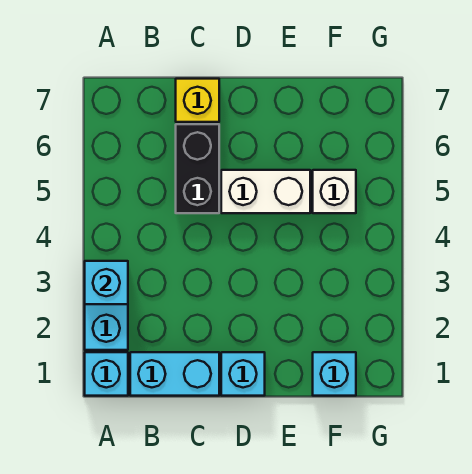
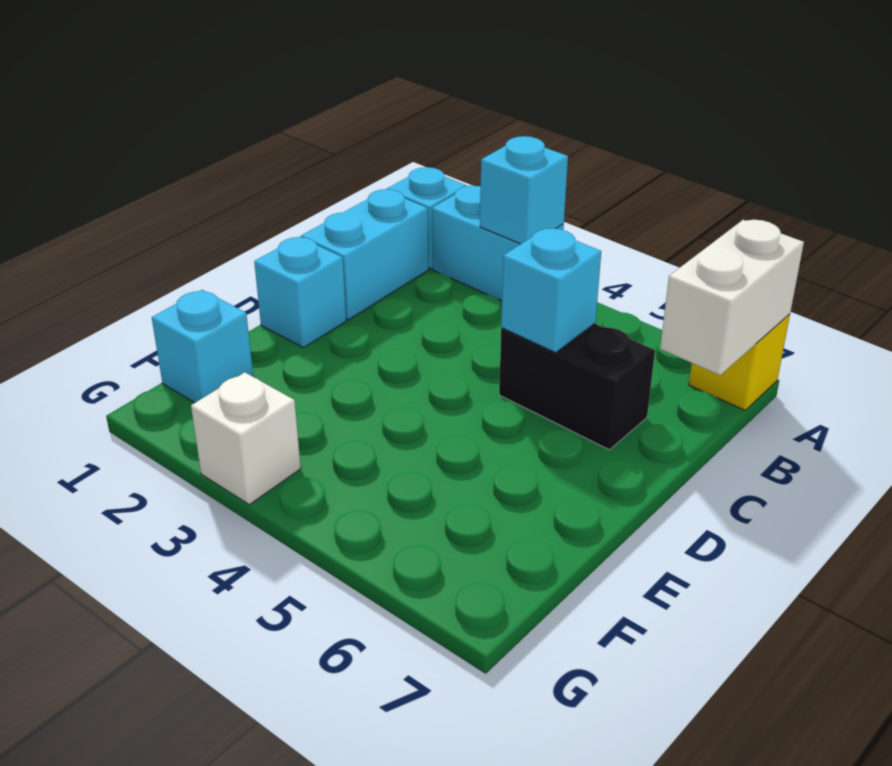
none -> cyan brick C5 level 2
yellow brick C7 level 1 -> yellow brick A7 level 1
white brick D5:E5 level 1 -> white brick A7:B7 level 2
white brick F5 level 1 -> white brick G3 level 1

